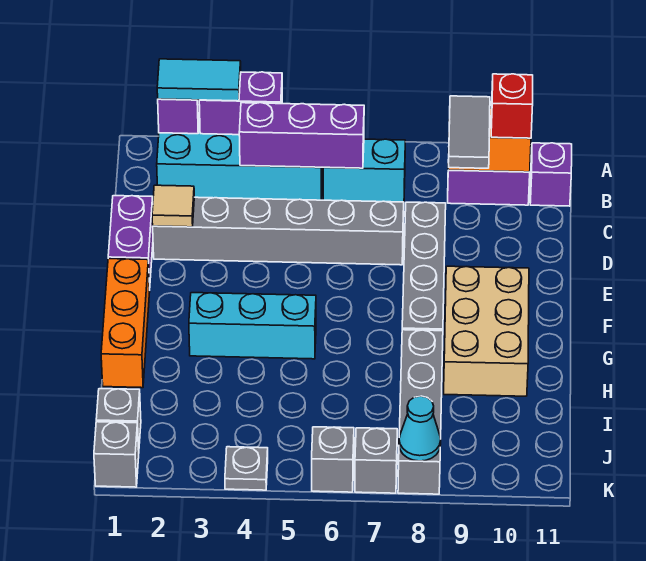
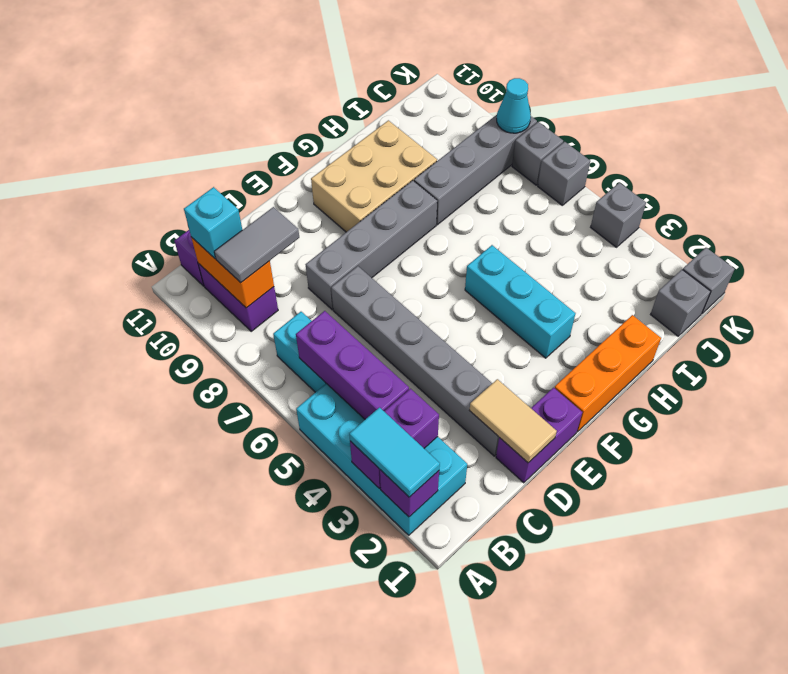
purple brick A3:A4 level 2 -> purple brick A3:B3 level 2
red brick B10 level 3 -> cyan brick B10 level 3
tan tile D2 level 2 -> tan tile D1:D2 level 2
grey plate K4 level 1 -> grey brick K4 level 1

